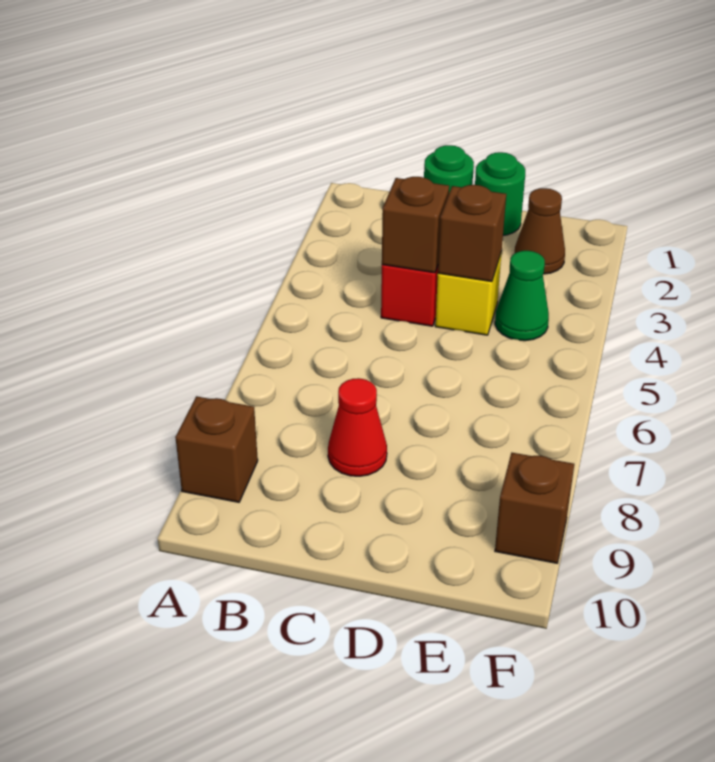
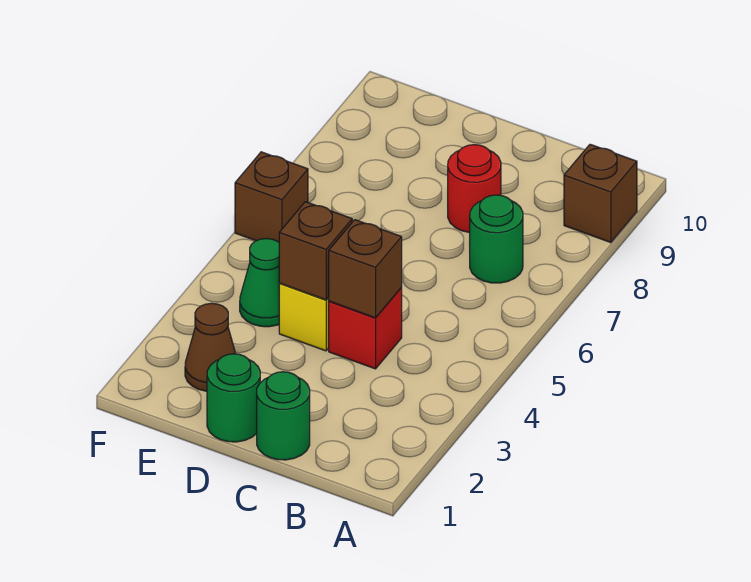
none -> green round brick B7 level 1
red cone C8 level 1 -> red round brick C8 level 1
brown brick F9 level 1 -> brown brick F6 level 1

